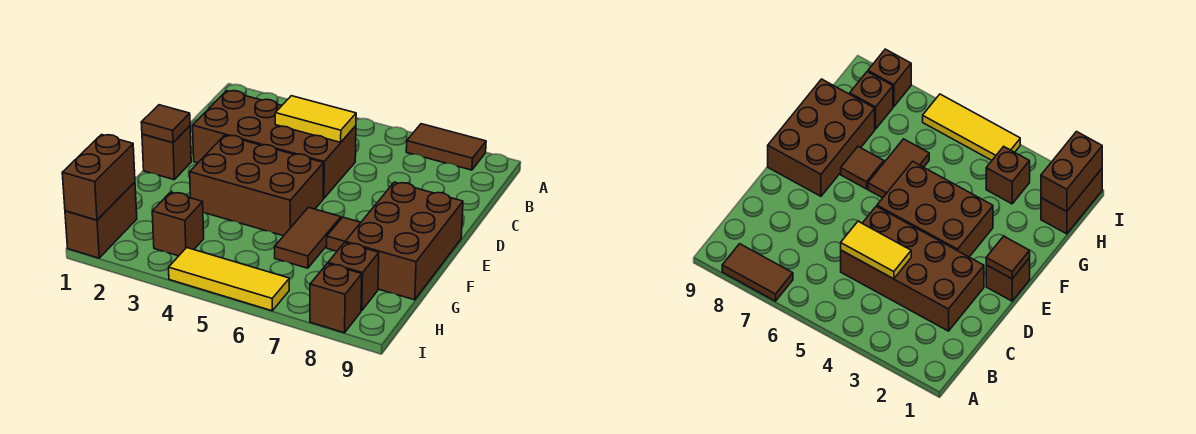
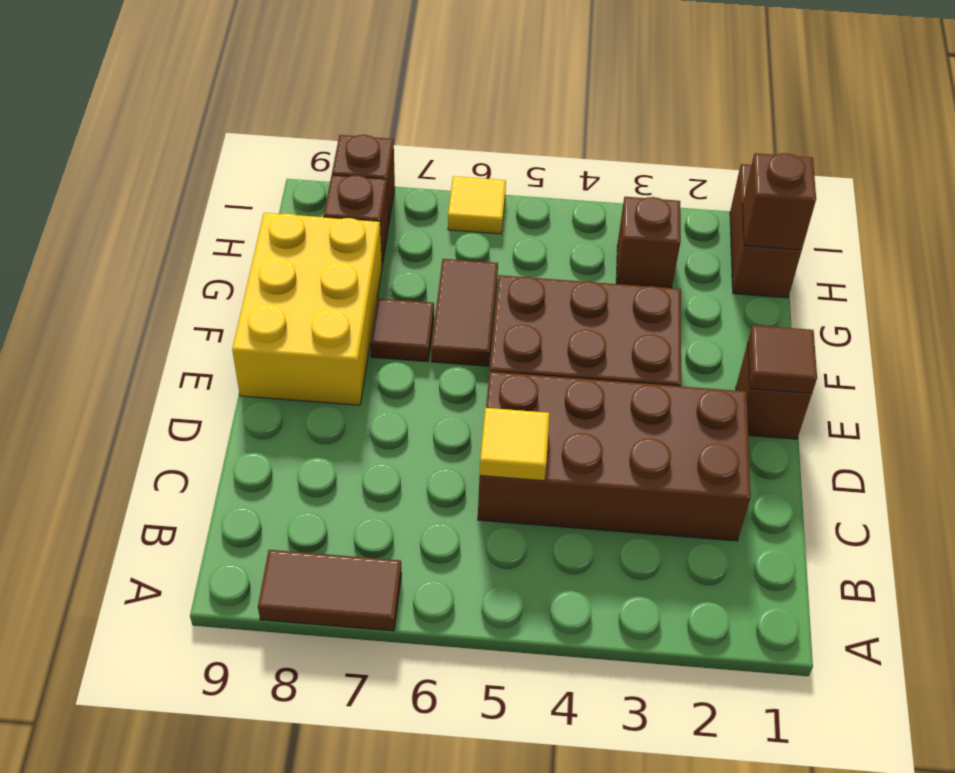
yellow tile C4:C5 level 2 -> yellow tile C5 level 2
brown brick E8:G9 level 1 -> yellow brick E8:G9 level 1
brown brick H1:I1 level 2 -> brown brick H1 level 2
yellow tile I4:I6 level 1 -> yellow tile I6 level 1

